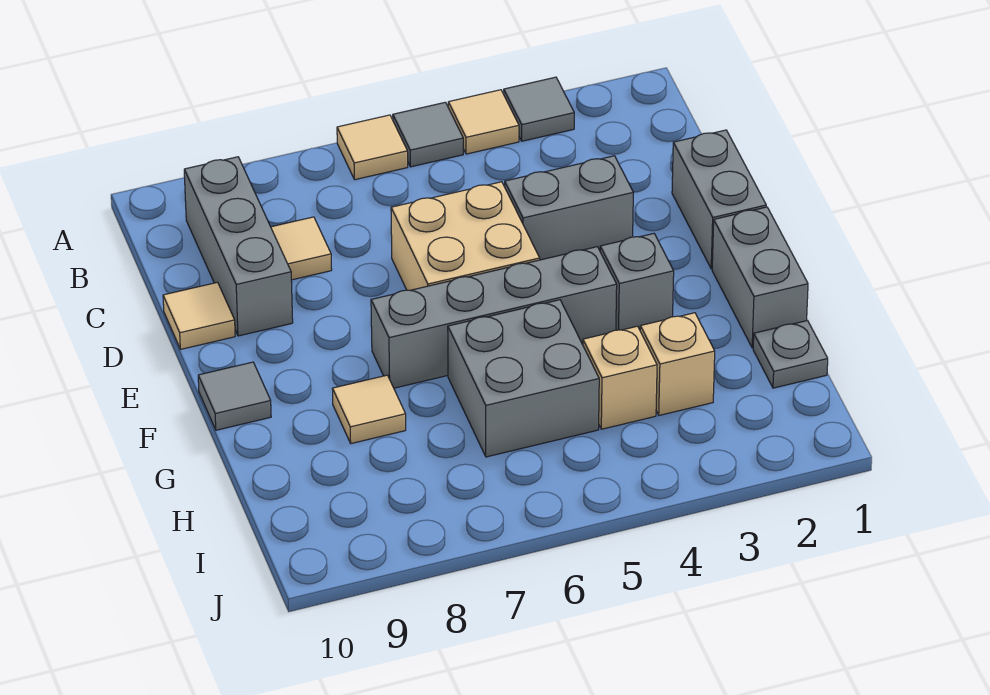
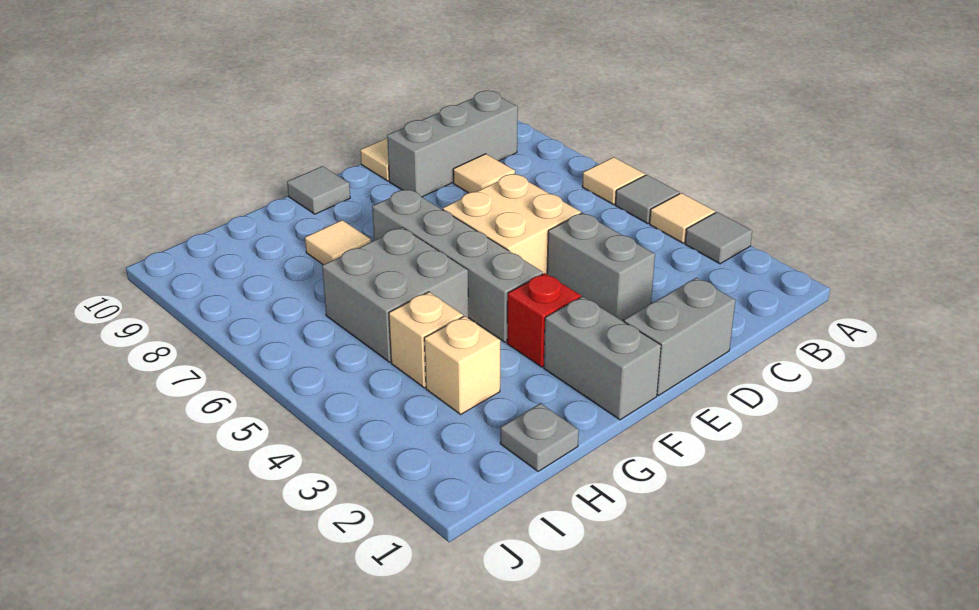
grey brick F1:G1 level 1 -> grey brick F1:F2 level 1
grey brick F3 level 1 -> red brick F3 level 1

